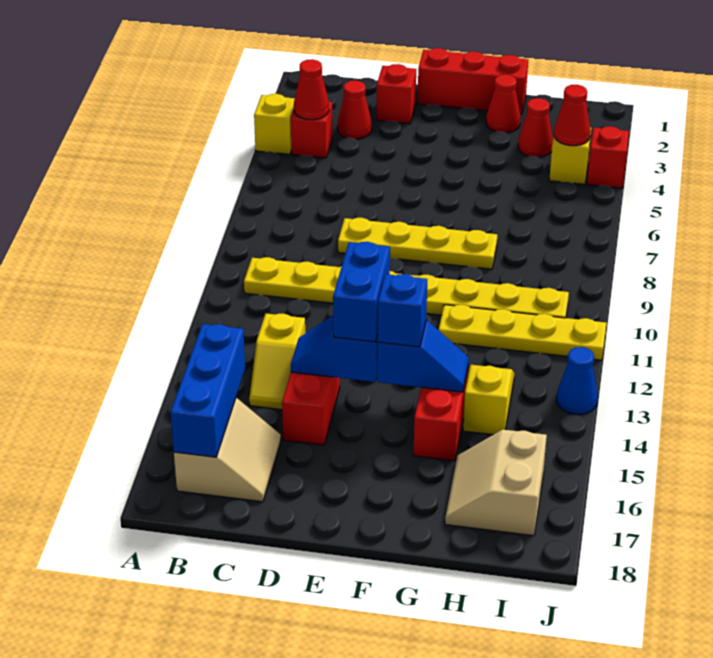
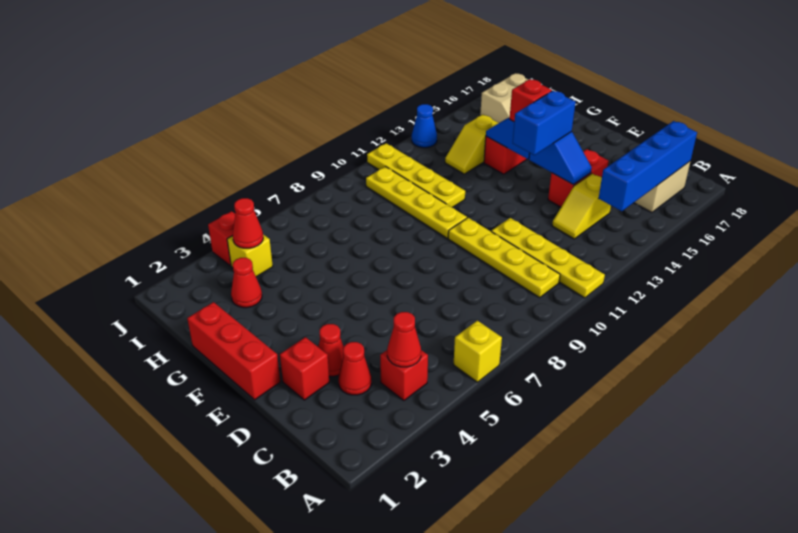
yellow brick A4 level 1 -> yellow brick A6 level 1
blue brick B15:B17 level 2 -> blue brick B14:B17 level 2
yellow slope C13:C14 level 1 top 13 -> yellow slope C13:C14 level 1 top 14
yellow plate D8:G8 level 1 -> yellow plate A11:D11 level 1
blue brick F14 level 3 -> red brick F14 level 3
red cone G2 level 1 -> red cone D3 level 1

